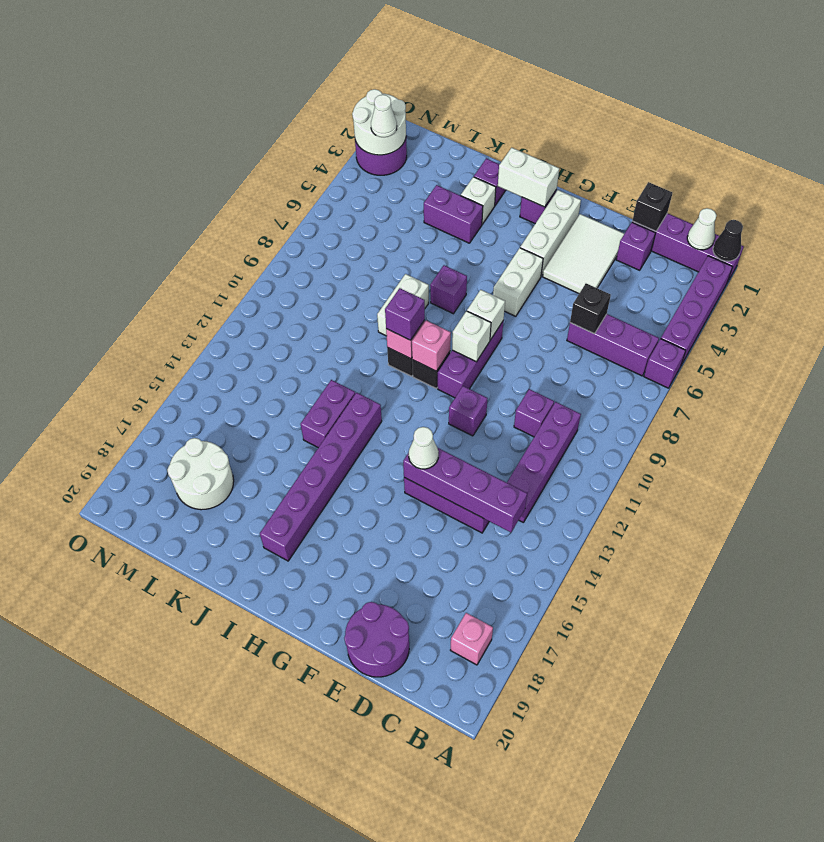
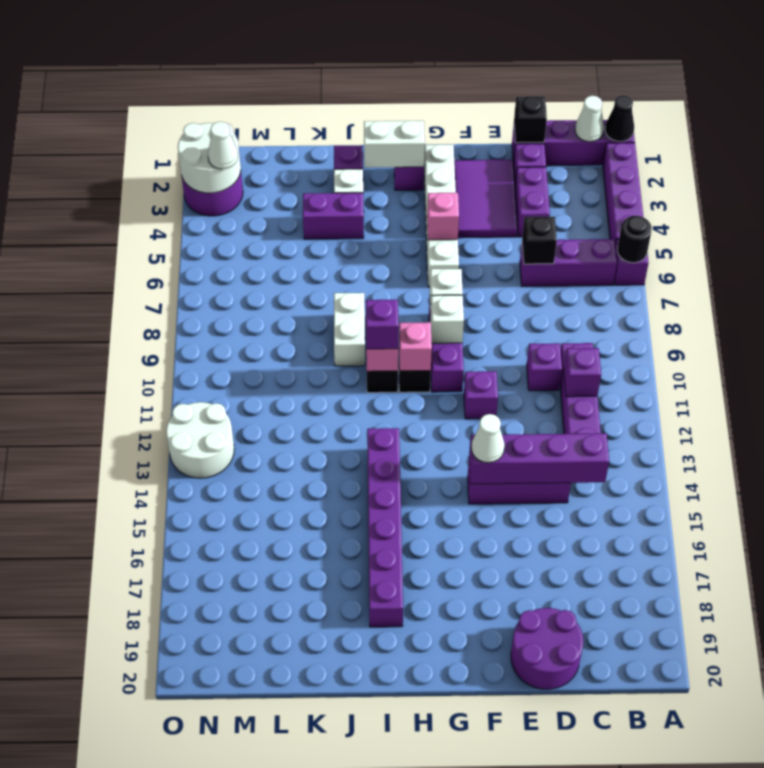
none -> black round brick A6 level 2
pink brick B18 level 1 -> pink brick G5 level 2
white tile E2:F4 level 1 -> purple tile E2:F4 level 1
purple brick I7 level 1 -> purple brick C11 level 2
purple brick J13:J14 level 1 -> purple brick D3:D4 level 1
white round brick L17:M18 level 1 -> white round brick N12:O13 level 1

